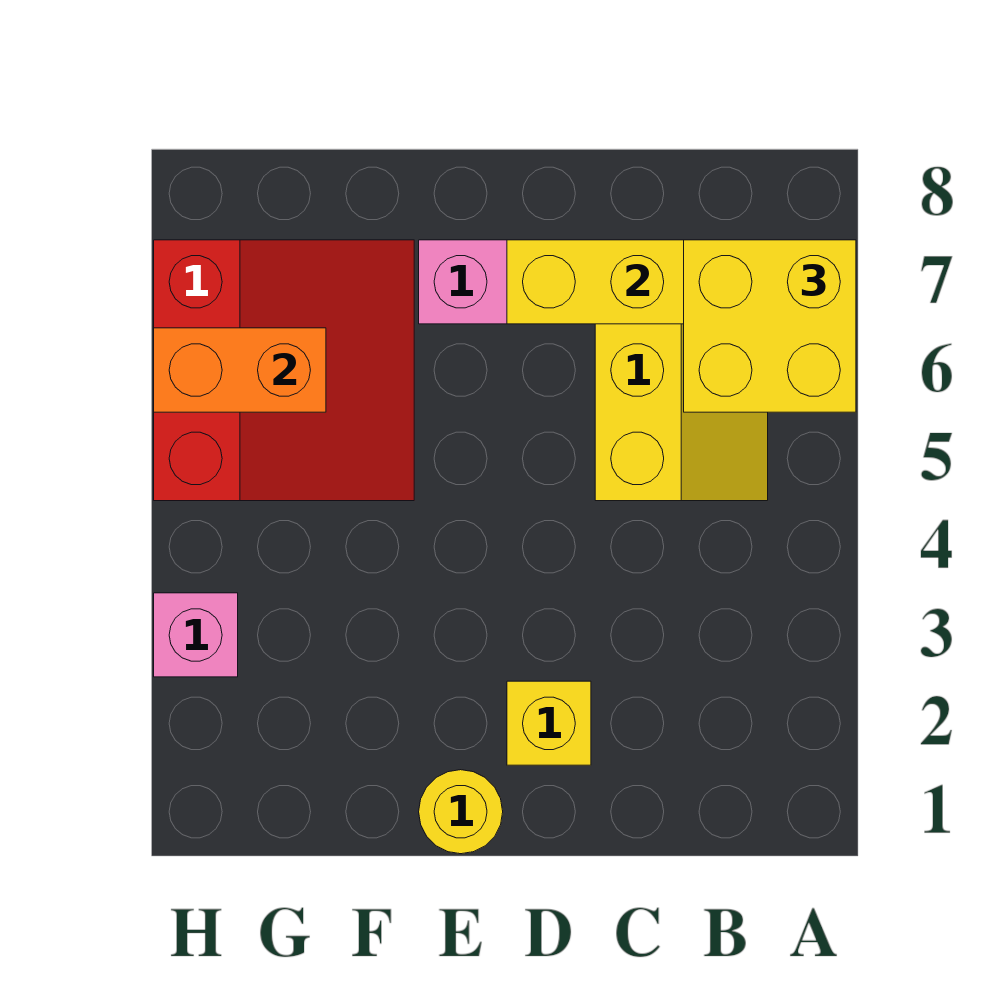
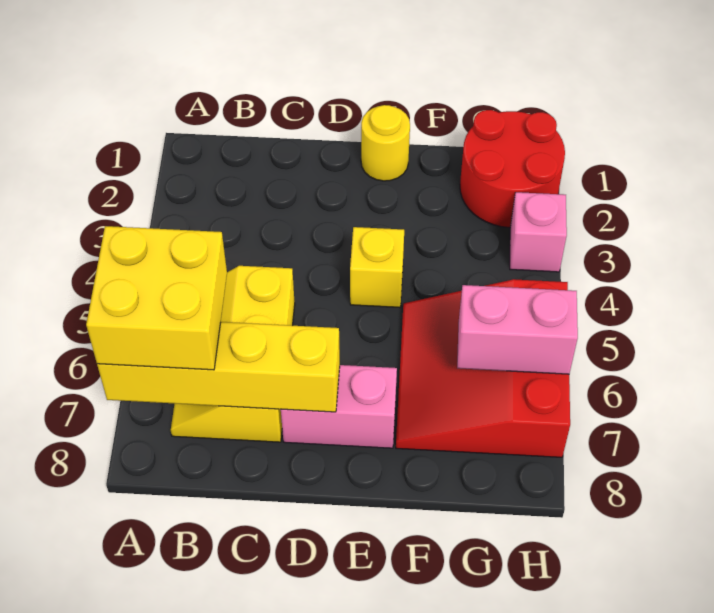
yellow brick D2 level 1 -> yellow brick E4 level 1
none -> red round brick G1:H2 level 1
orange brick G6:H6 level 2 -> pink brick G6:H6 level 2

